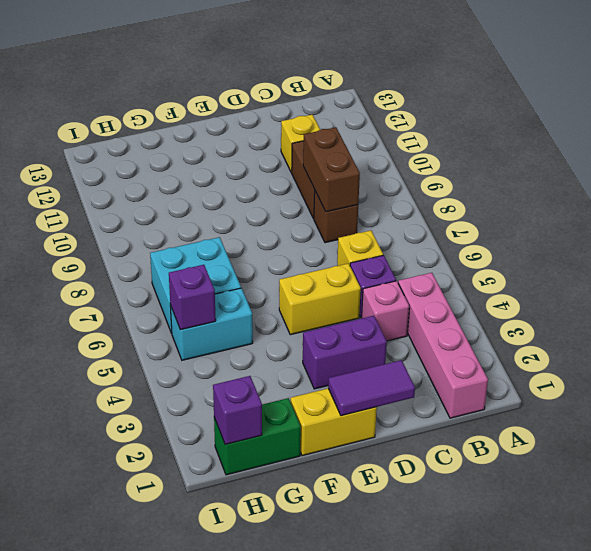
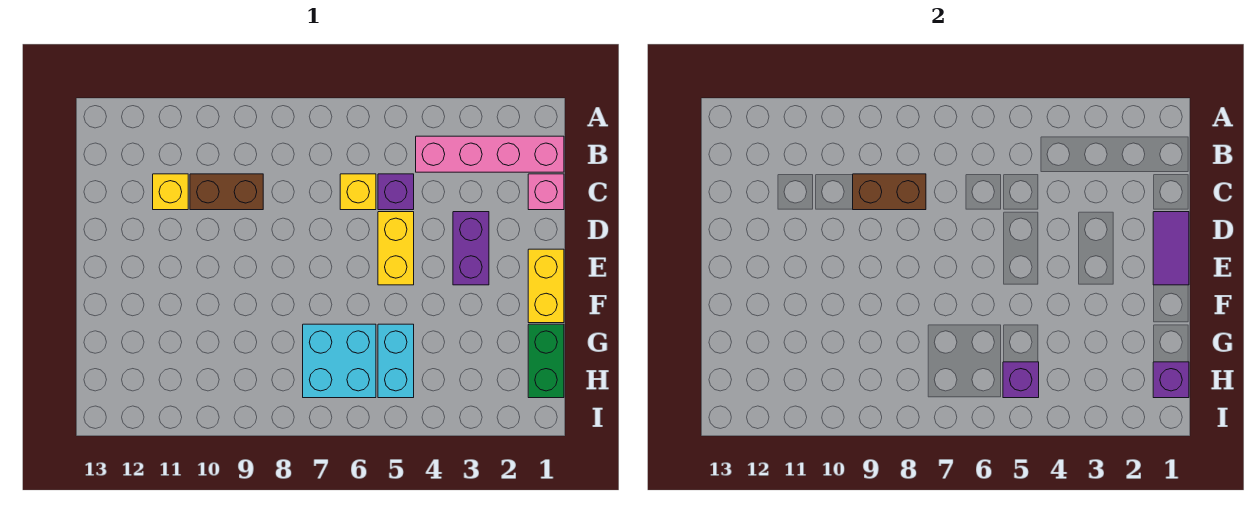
pink brick C4 level 1 -> pink brick C1 level 1
brown brick C8 level 1 -> none

